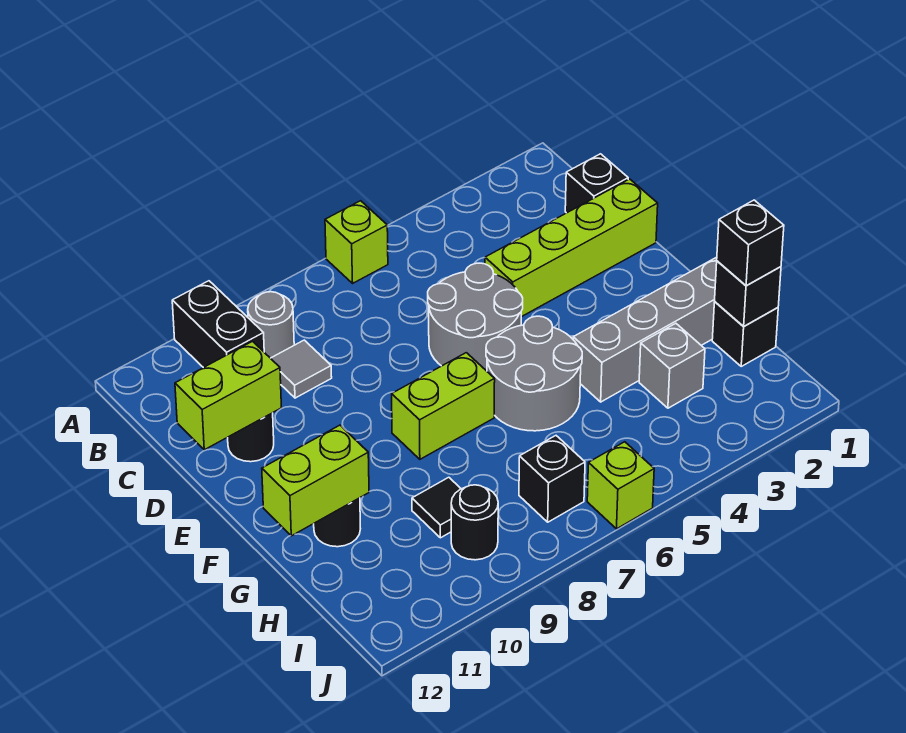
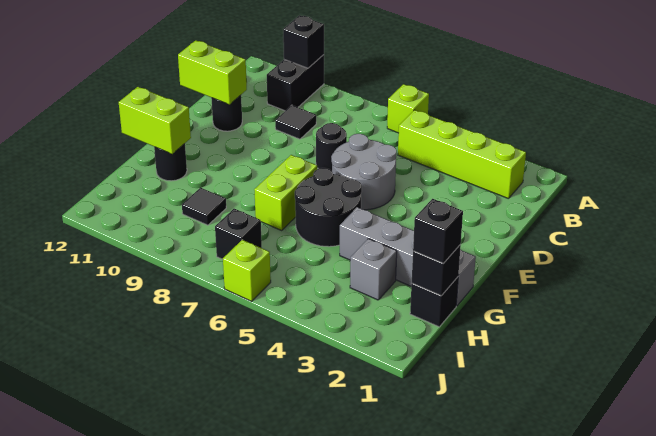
grey round brick B9 level 1 -> none
black brick C1 level 1 -> black brick A10 level 2
grey tile C9 level 1 -> black tile C9 level 1
lime brick D1:D4 level 1 -> lime brick B2:B5 level 1
grey round brick F5:G6 level 1 -> black round brick F5:G6 level 1
lime brick F7:F8 level 1 -> lime brick F7:G7 level 1
black round brick I9 level 1 -> black round brick D7 level 1

